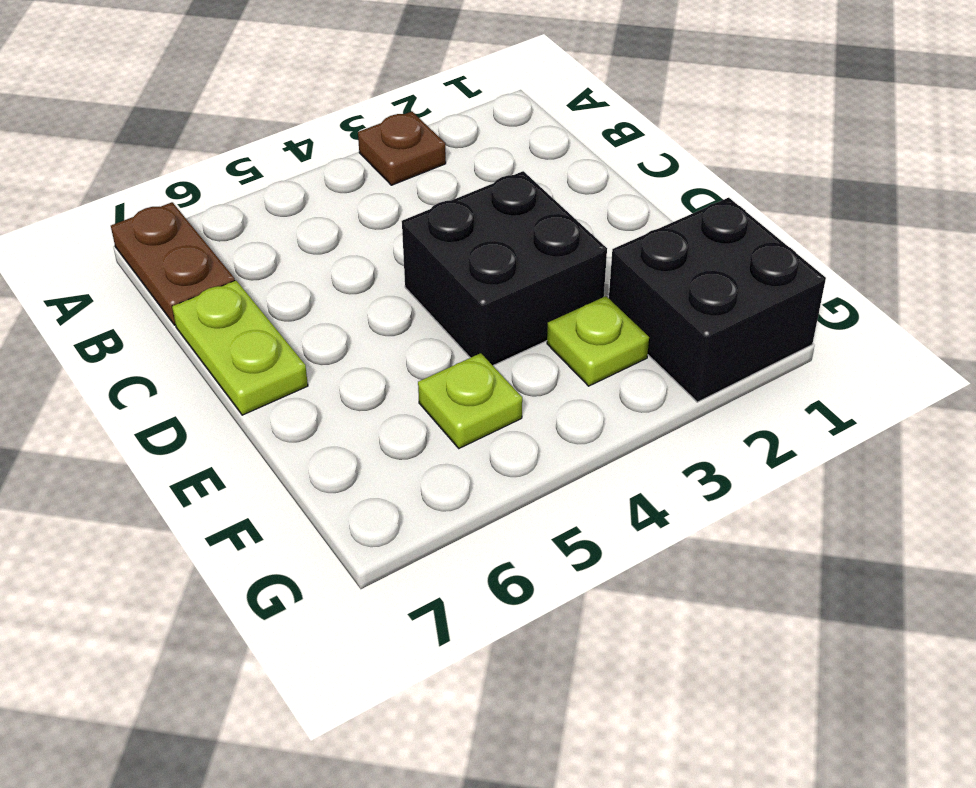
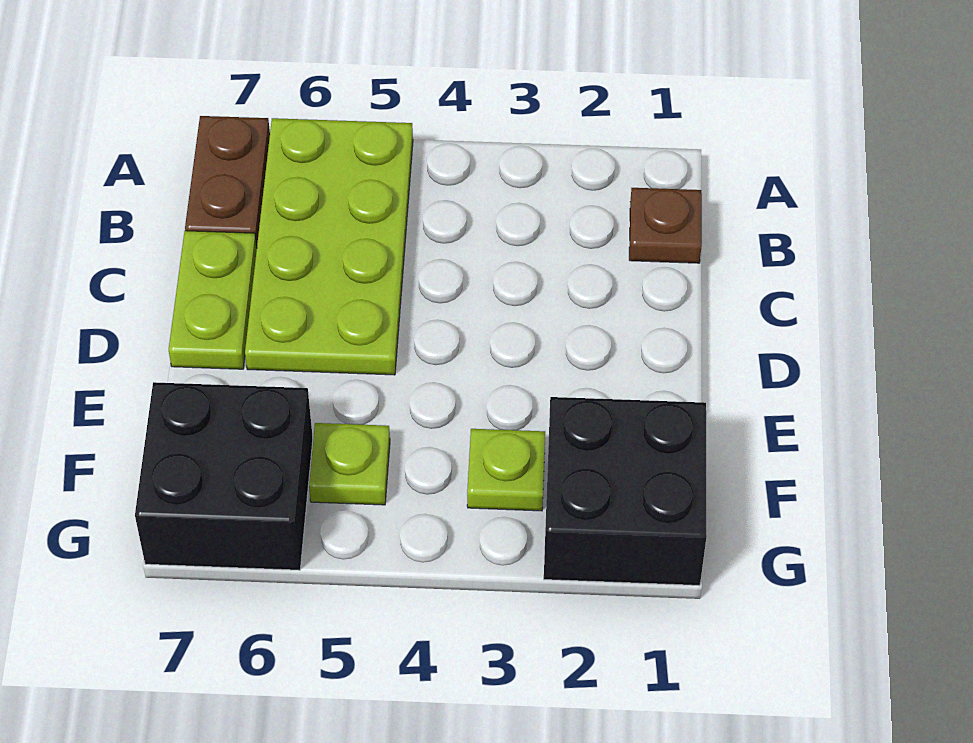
brown plate A3 level 1 -> brown plate B1 level 1
none -> lime plate A5:D6 level 1
black brick D3:E4 level 1 -> black brick F6:G7 level 1

